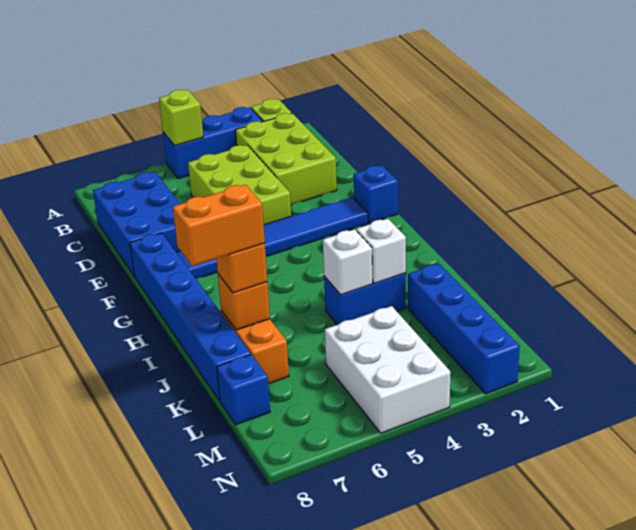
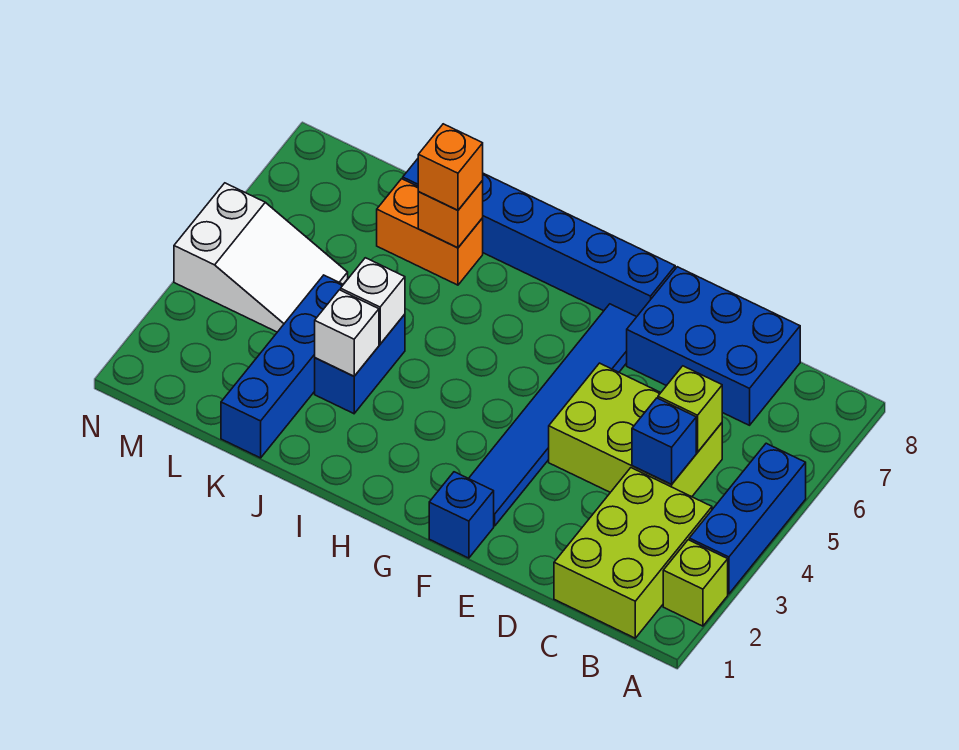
lime brick A5 level 2 -> lime brick C5 level 2
lime brick B2:D3 level 1 -> lime brick B1:C3 level 1
orange brick J7:J8 level 4 -> none
blue brick K2:N2 level 1 -> blue brick K1:K4 level 1
white brick L4:N5 level 1 -> white slope L4:N5 level 1 top N
blue brick L8 level 1 -> blue brick C4 level 2

